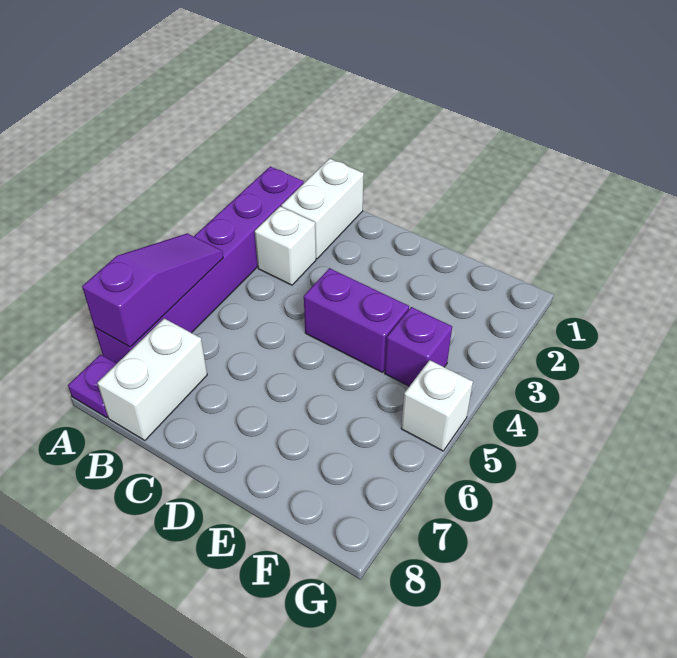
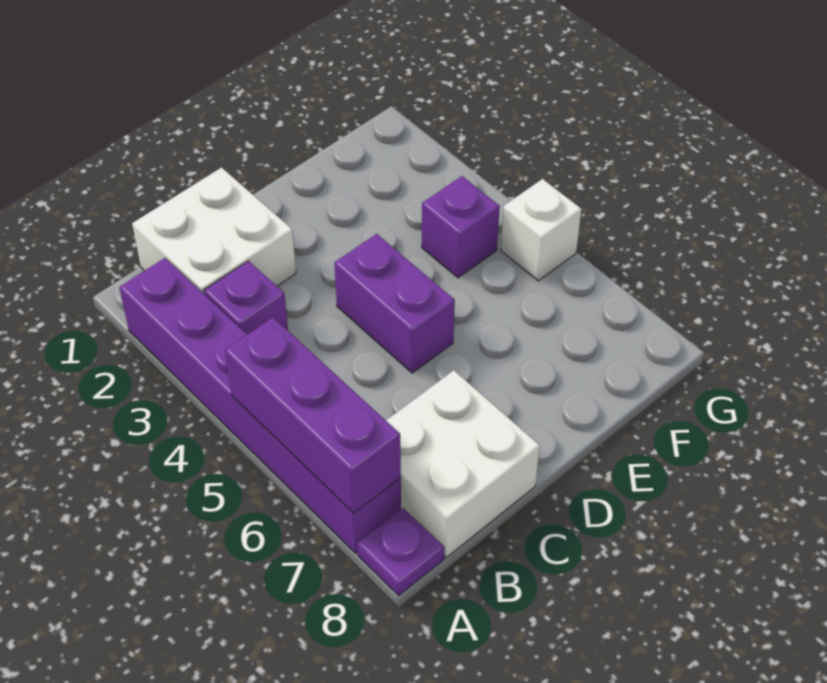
purple slope A5:A7 level 2 top 7 -> purple brick A5:A7 level 2
white brick B1:B2 level 1 -> white brick B1:C2 level 1
white brick B3 level 1 -> purple brick B3 level 1
white brick B7:B8 level 1 -> white brick B7:C8 level 1
purple brick D4:E4 level 1 -> purple brick D4:D5 level 1

